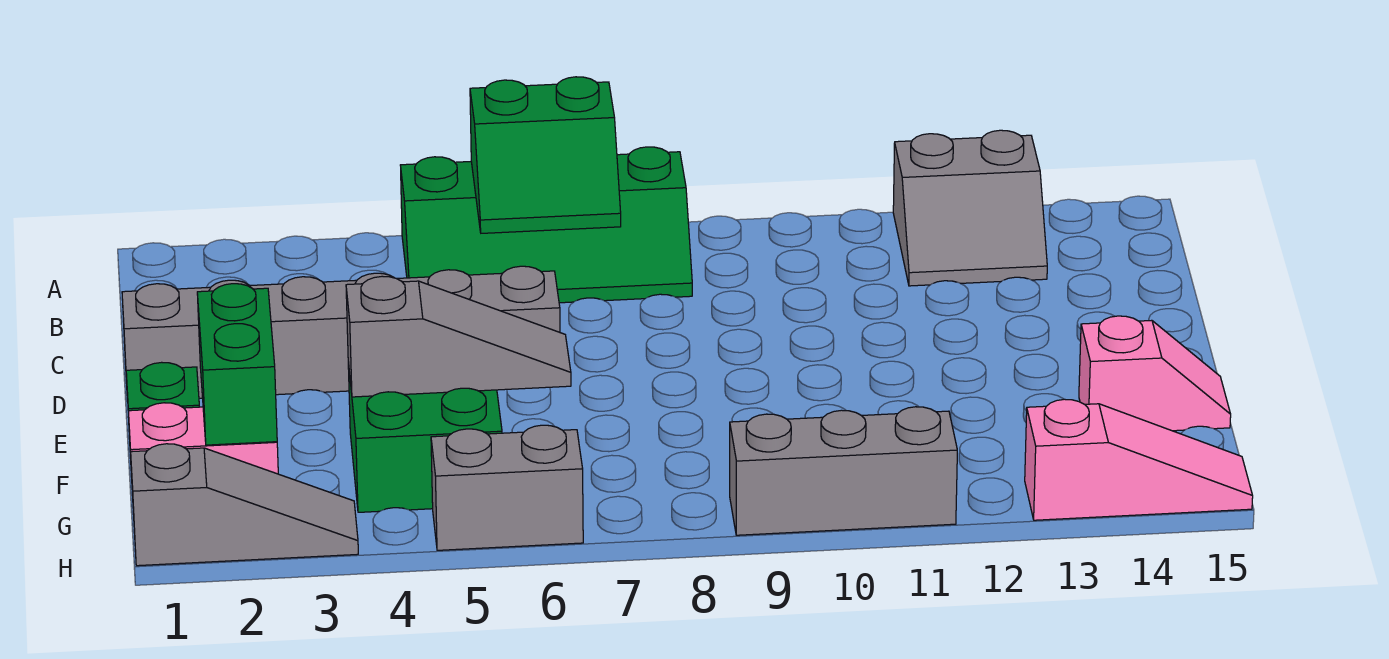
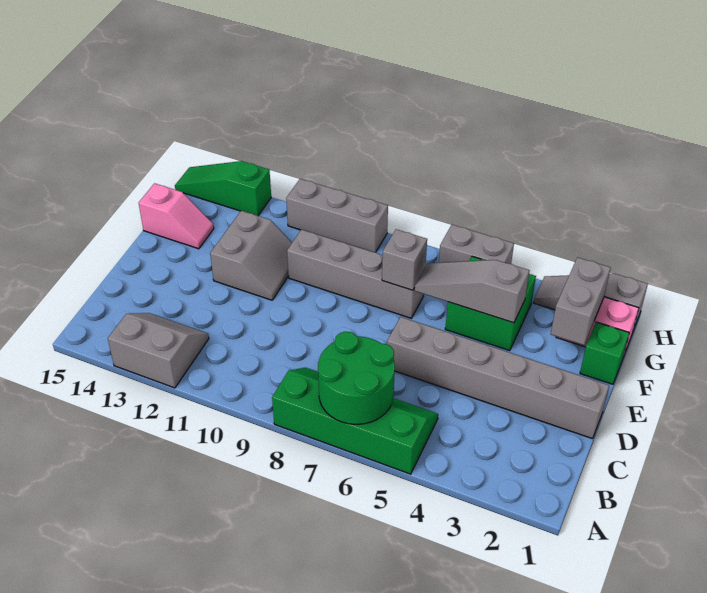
green slope A6:B7 level 2 top A -> green round brick A6:B7 level 2
none -> grey slope E11:F12 level 1 top 12
green brick F2:G2 level 2 -> grey brick F2:G2 level 2
none -> grey brick F7:F10 level 1
none -> grey brick F7 level 2
pink slope F14:F15 level 1 top 14 -> pink slope F14:F15 level 1 top 15
pink slope H13:H15 level 1 top 13 -> green slope H13:H15 level 1 top 13

